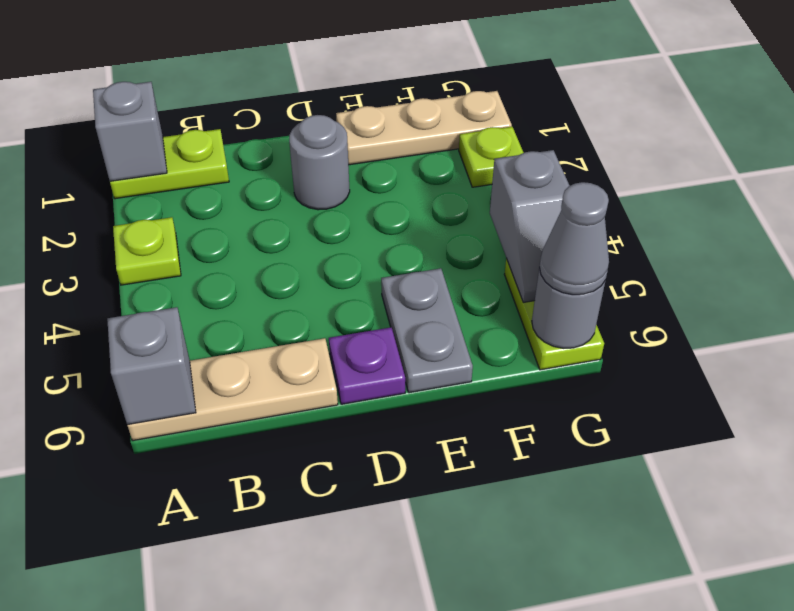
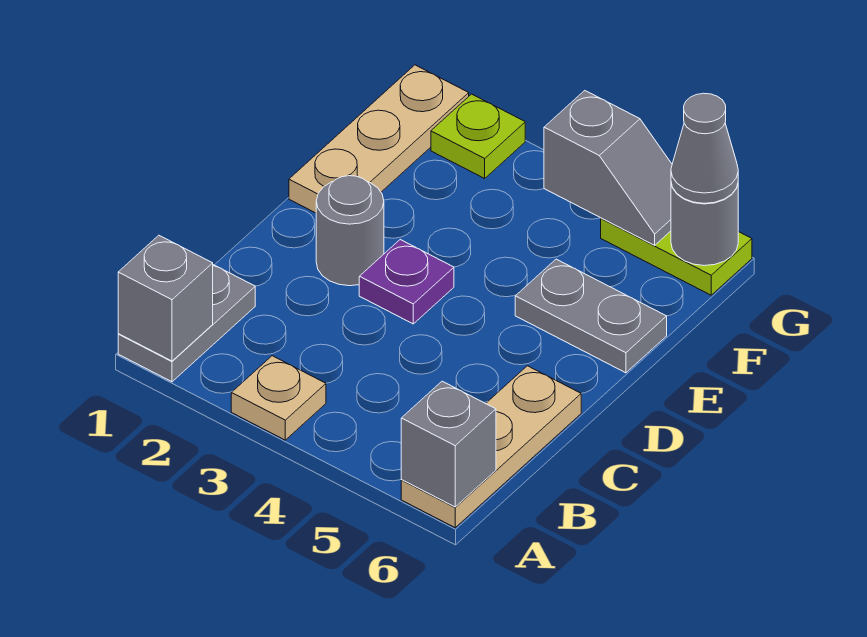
lime plate A1:B1 level 1 -> grey plate A1:B1 level 1
lime plate A3 level 1 -> tan plate A3 level 1
purple plate D6 level 1 -> purple plate D3 level 1

